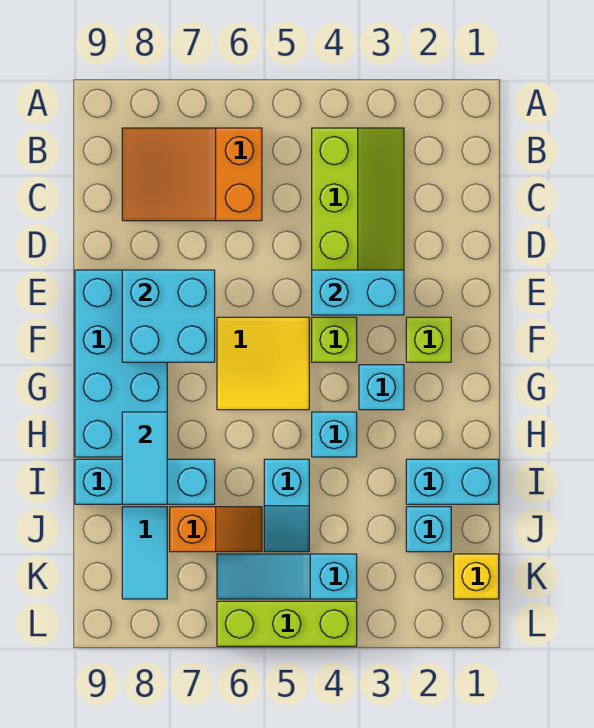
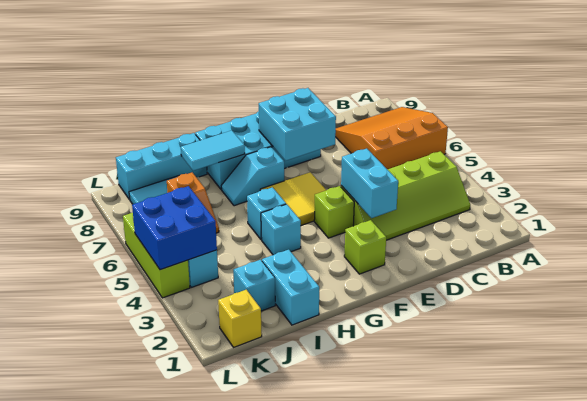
orange slope B6:C8 level 1 top 6 -> orange slope A6:C8 level 1 top 6
cyan brick G3 level 1 -> cyan brick H5 level 1
cyan slope I5:J5 level 1 top I -> cyan slope G7:H7 level 1 top G
cyan brick I7:I9 level 1 -> cyan brick I9:K9 level 1
none -> blue brick K4:L5 level 2

